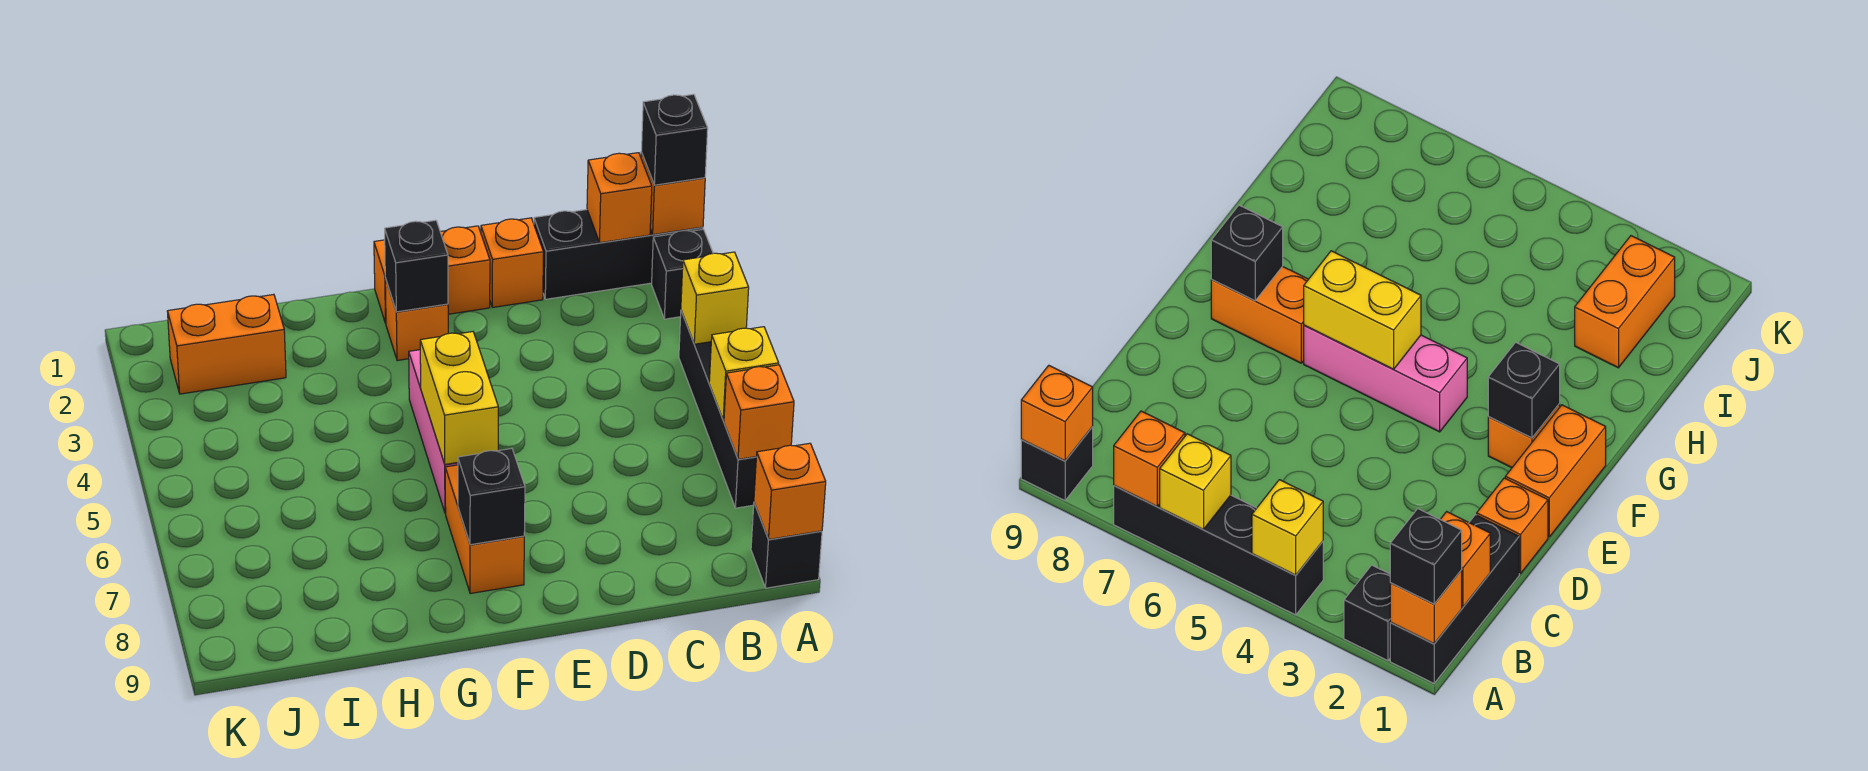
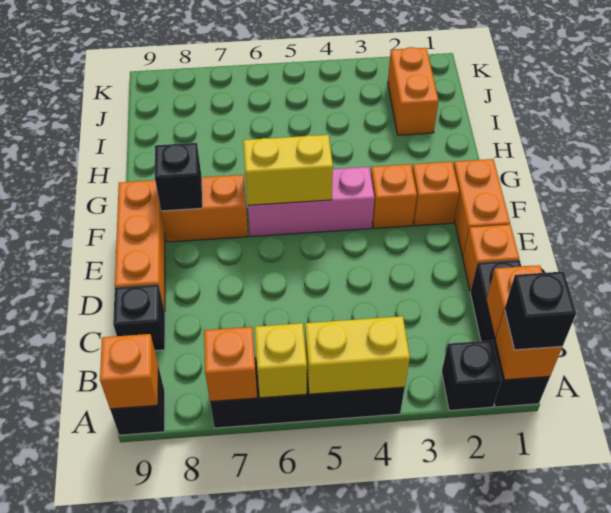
yellow brick A4 level 2 -> yellow brick A4:A5 level 2
none -> orange brick D9:F9 level 1
black brick F2 level 2 -> black brick C9 level 1
none -> orange brick F3 level 1

